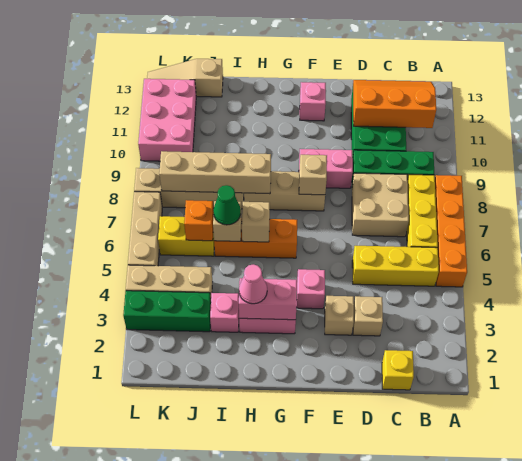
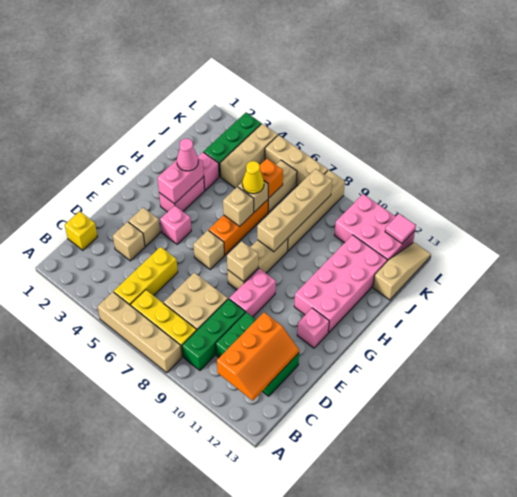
orange brick A5:A8 level 1 -> tan brick A5:A8 level 1
none -> tan brick F6 level 1
none -> pink brick G11:J12 level 1
green cone I6 level 3 -> yellow cone I6 level 3
yellow brick J6:K6 level 1 -> tan brick J6:K6 level 1
none -> pink tile L12 level 2

